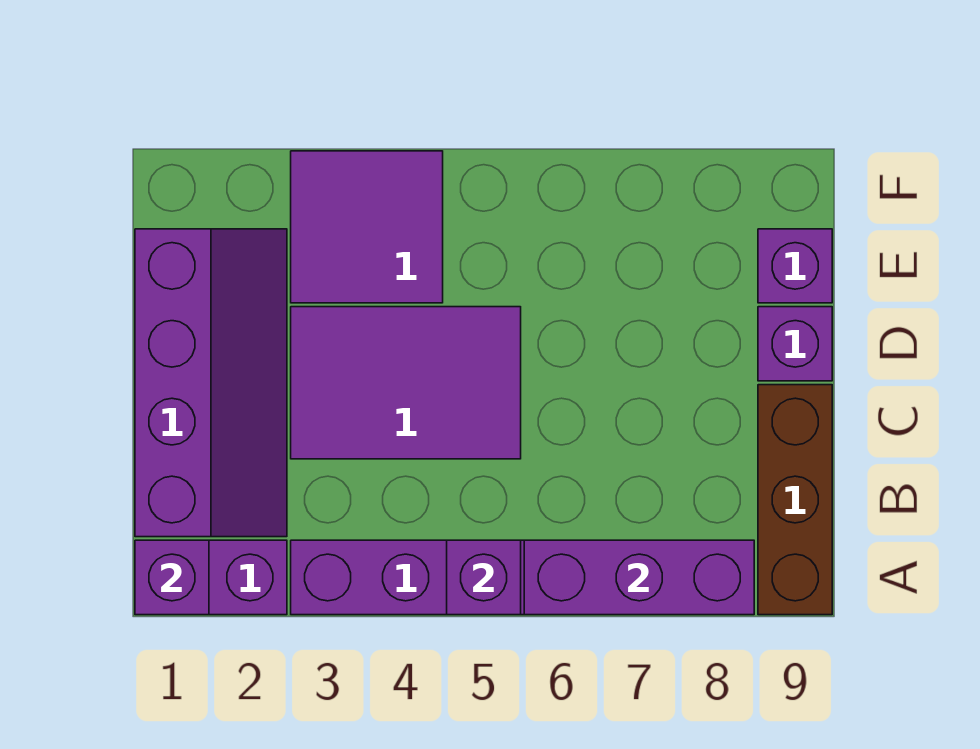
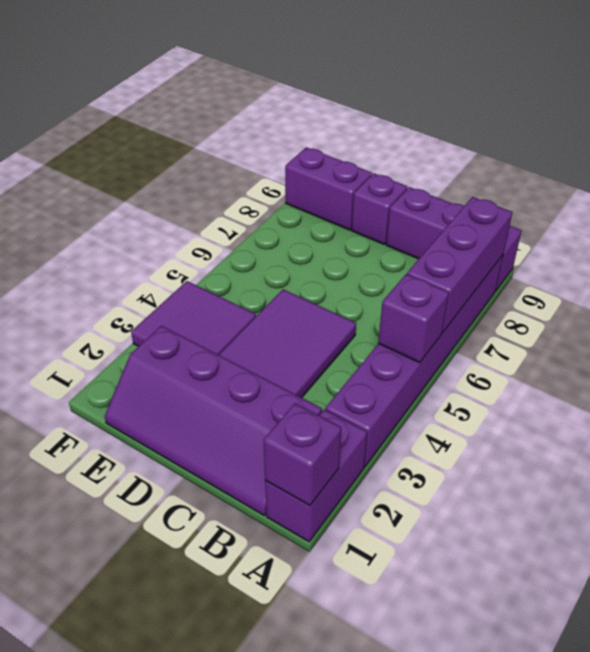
brown brick A9:C9 level 1 -> purple brick A9:C9 level 1
purple slope B1:E2 level 1 top 1 -> purple slope B1:E2 level 1 top 2
purple brick E9 level 1 -> purple brick E9:F9 level 1

